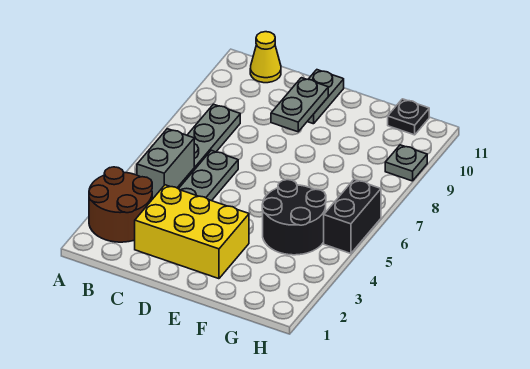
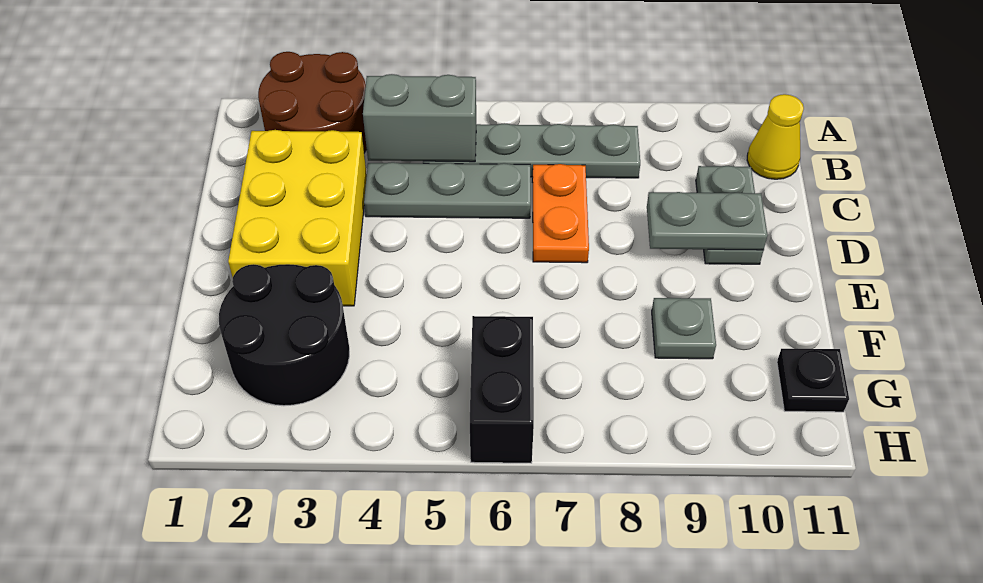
none -> orange plate C7:D7 level 1
grey plate D10:D11 level 1 -> grey plate C10:D10 level 1
black round brick F4:G5 level 1 -> black round brick F2:G3 level 1
black brick H5:H6 level 1 -> black brick G6:H6 level 1
grey plate H9 level 1 -> grey plate F9 level 1

